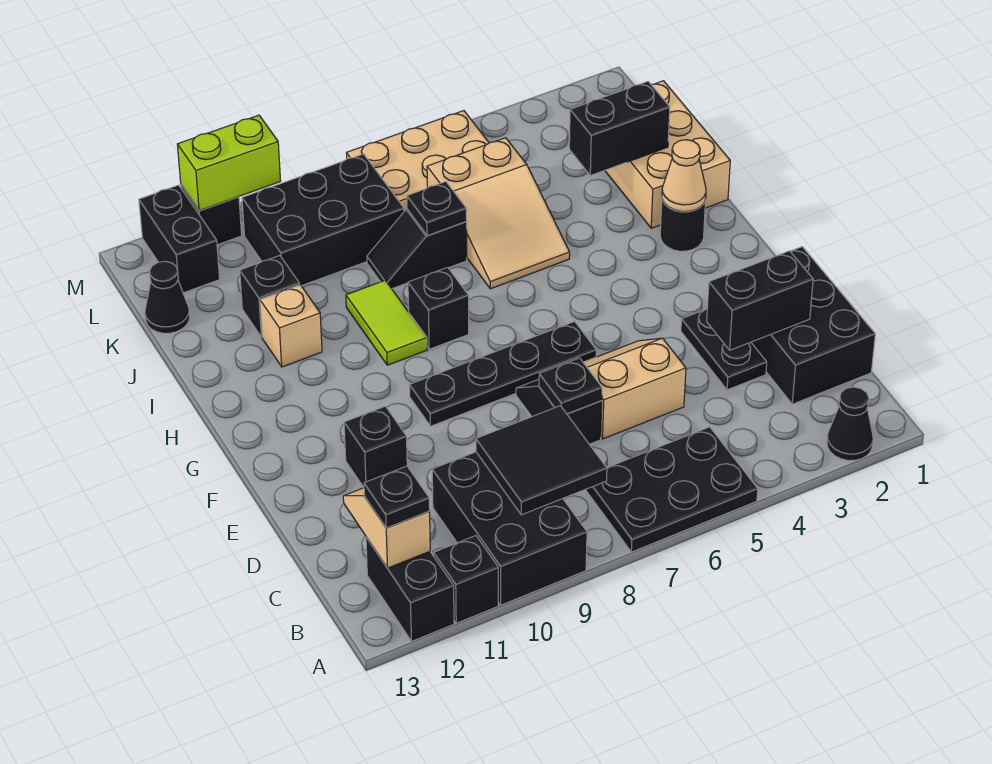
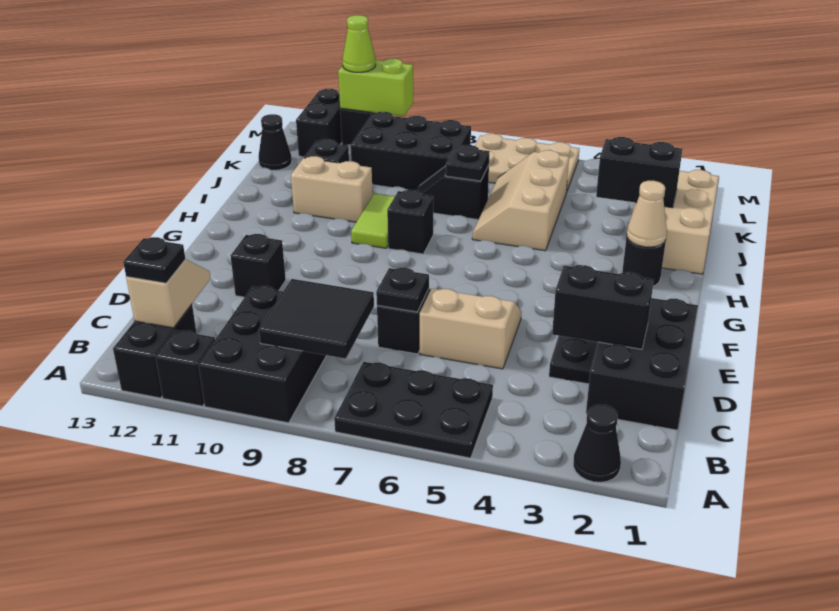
black plate F6:F9 level 1 -> none
tan slope I5:K6 level 1 top K -> tan slope I5:K6 level 1 top 5
tan brick I11 level 1 -> tan brick I10:I11 level 1
none -> lime cone M11 level 3

